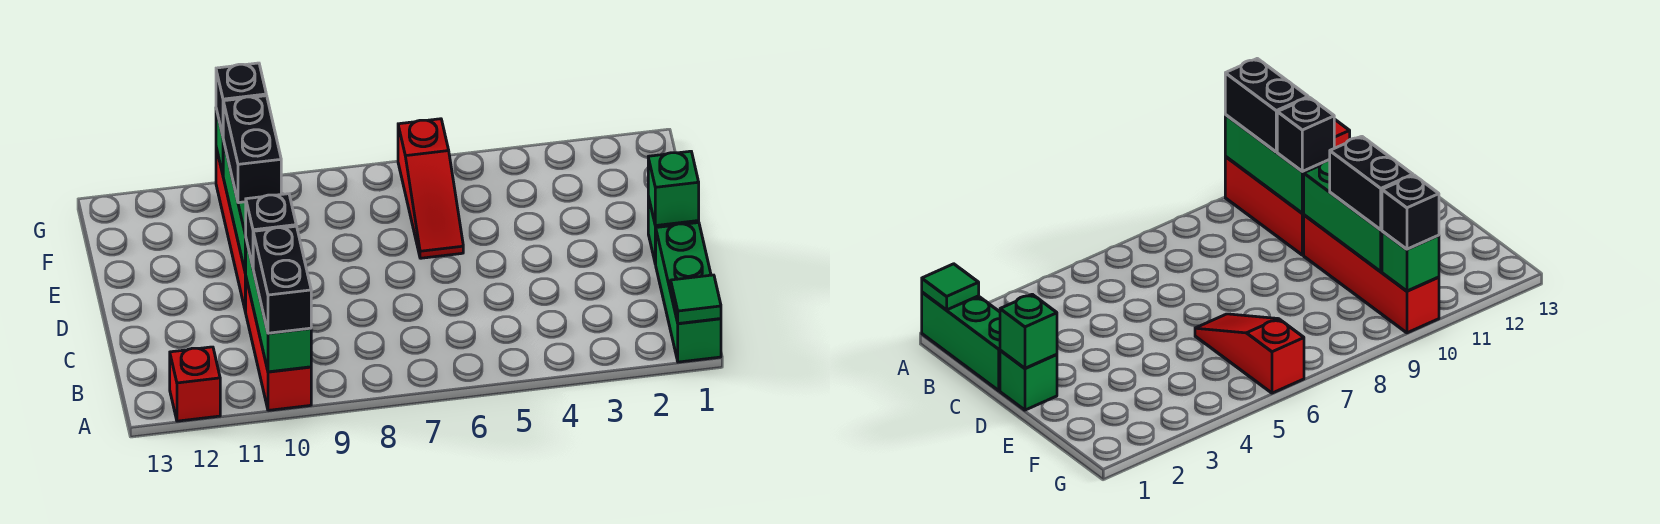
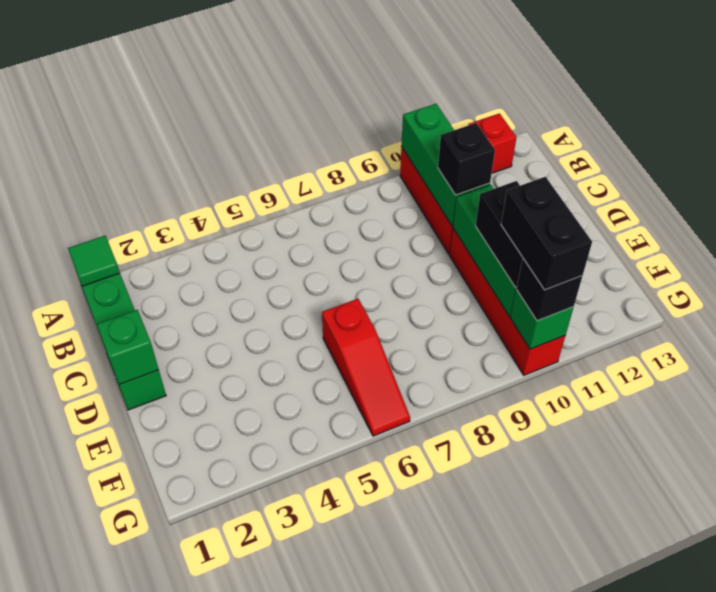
black brick A10:B10 level 3 -> black brick F10:G10 level 4
red slope E6:G6 level 1 top G -> red slope E6:G6 level 1 top E

